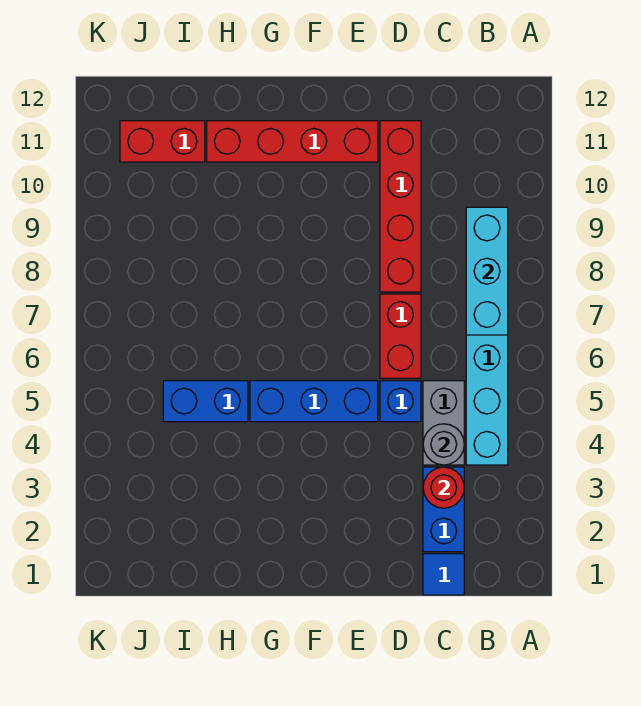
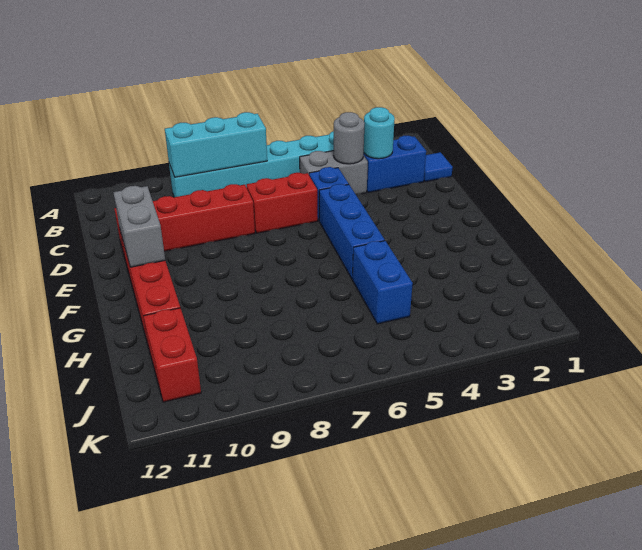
red round brick C3 level 2 -> cyan round brick C3 level 2
none -> grey brick E11:F11 level 2

